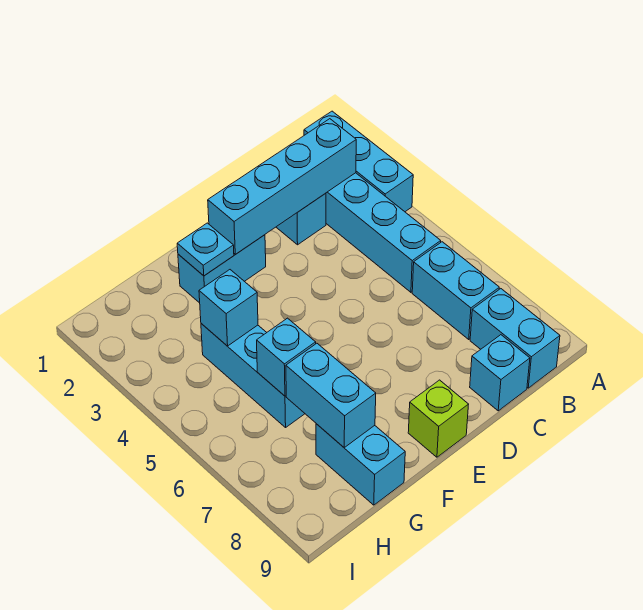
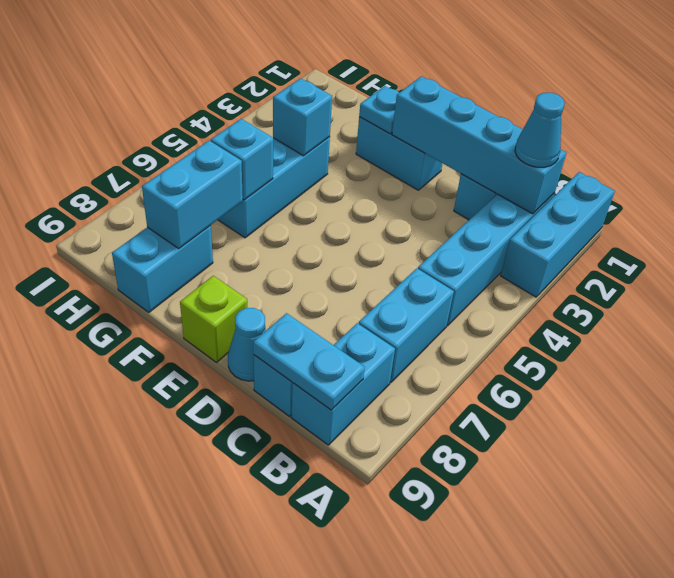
none -> cyan cone B2 level 3
none -> cyan plate B9:C9 level 2
none -> cyan cone D9 level 1

